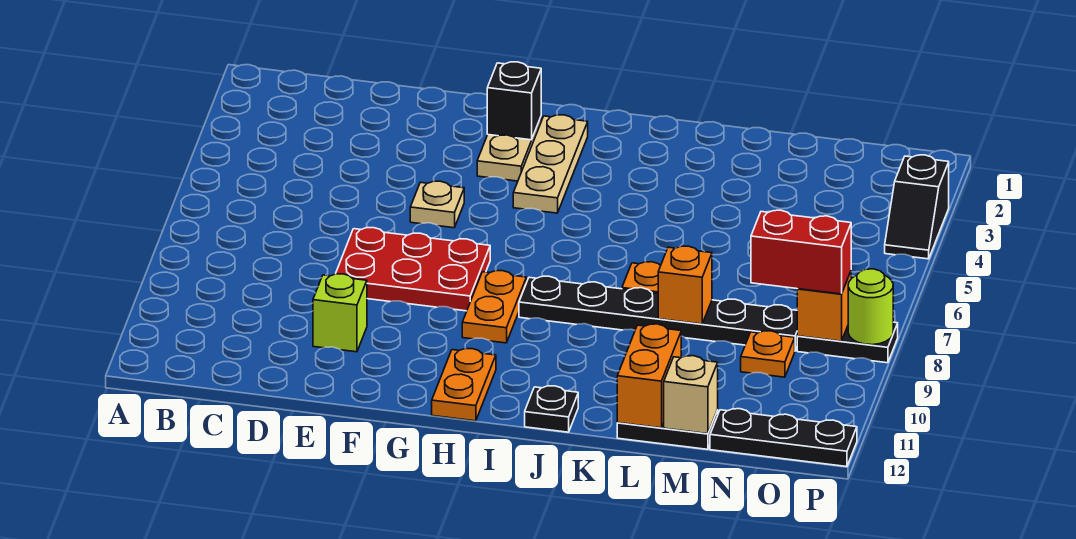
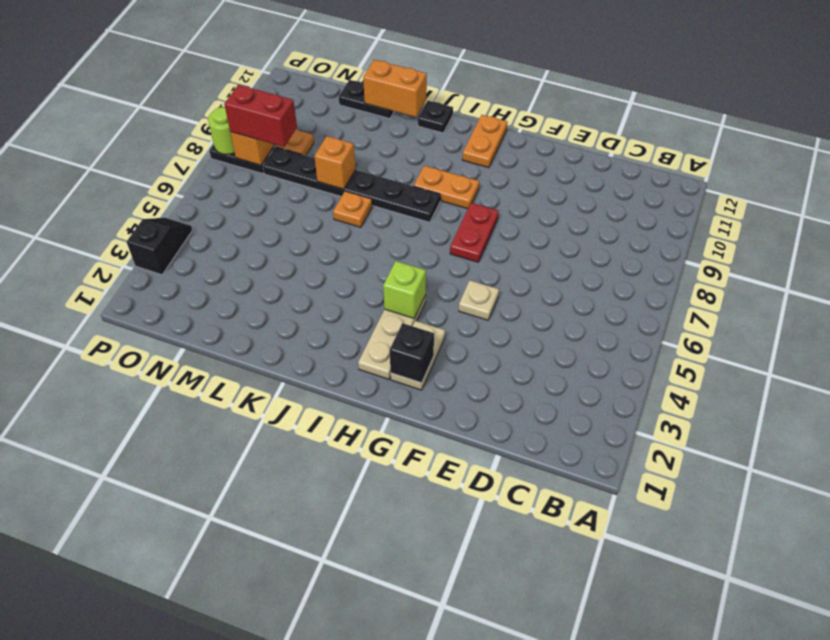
red plate E7:G8 level 1 -> red plate G7:G8 level 1
lime brick E10 level 1 -> lime brick H4 level 2
orange plate H8:H9 level 1 -> orange plate H9:I9 level 1
orange brick L11:L12 level 2 -> orange brick K12:L12 level 2
tan brick M12 level 2 -> none
black plate N12:P12 level 1 -> none

